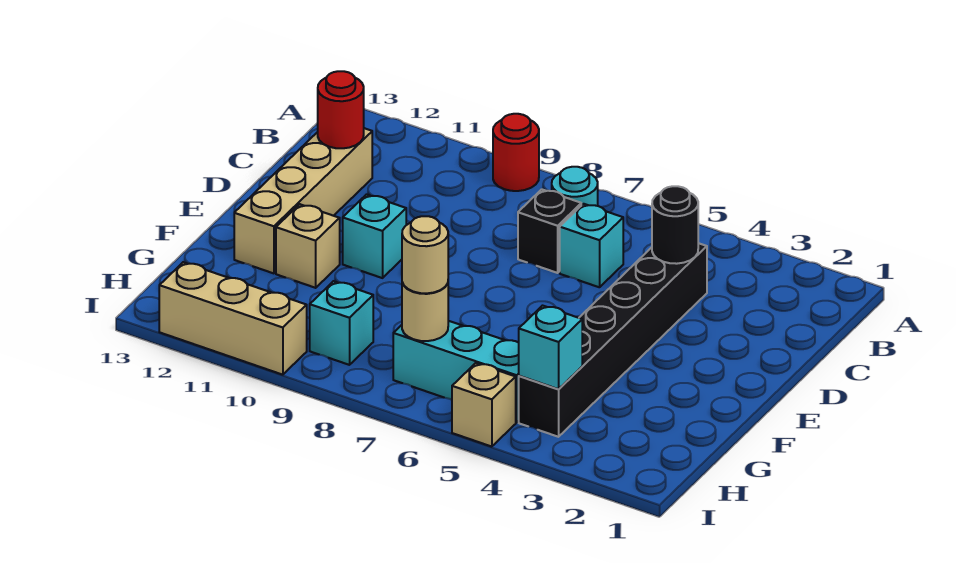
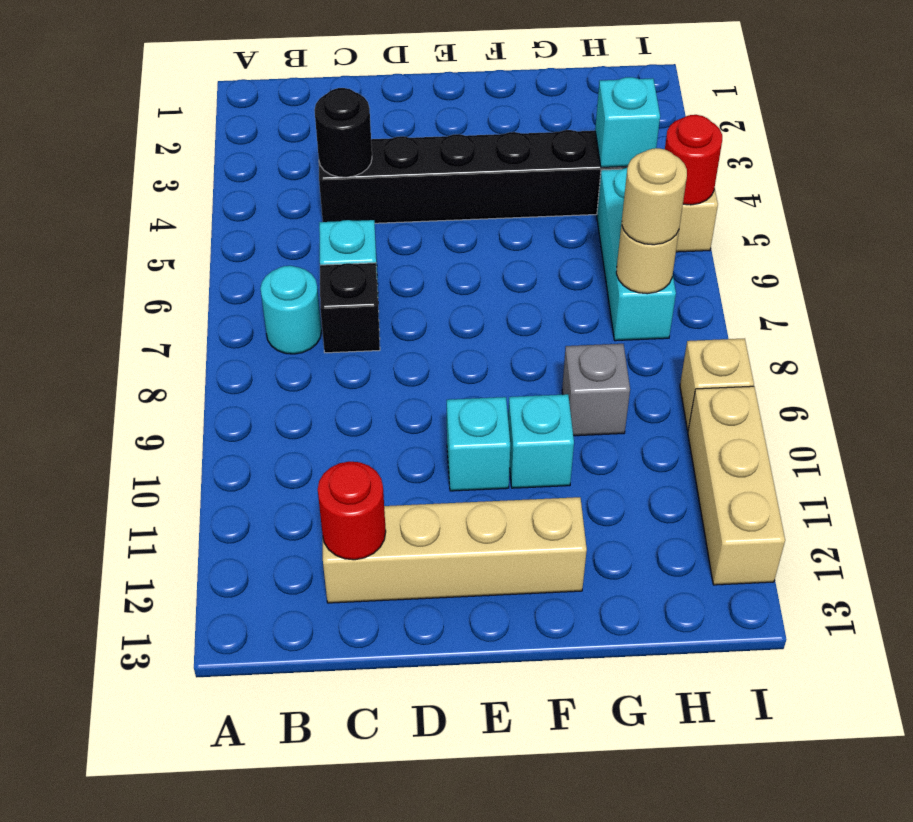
red round brick A9 level 1 -> red round brick I5 level 2
tan brick F11 level 1 -> tan brick I9 level 1
none -> grey brick G9 level 1
cyan brick H9 level 1 -> cyan brick F10 level 1

